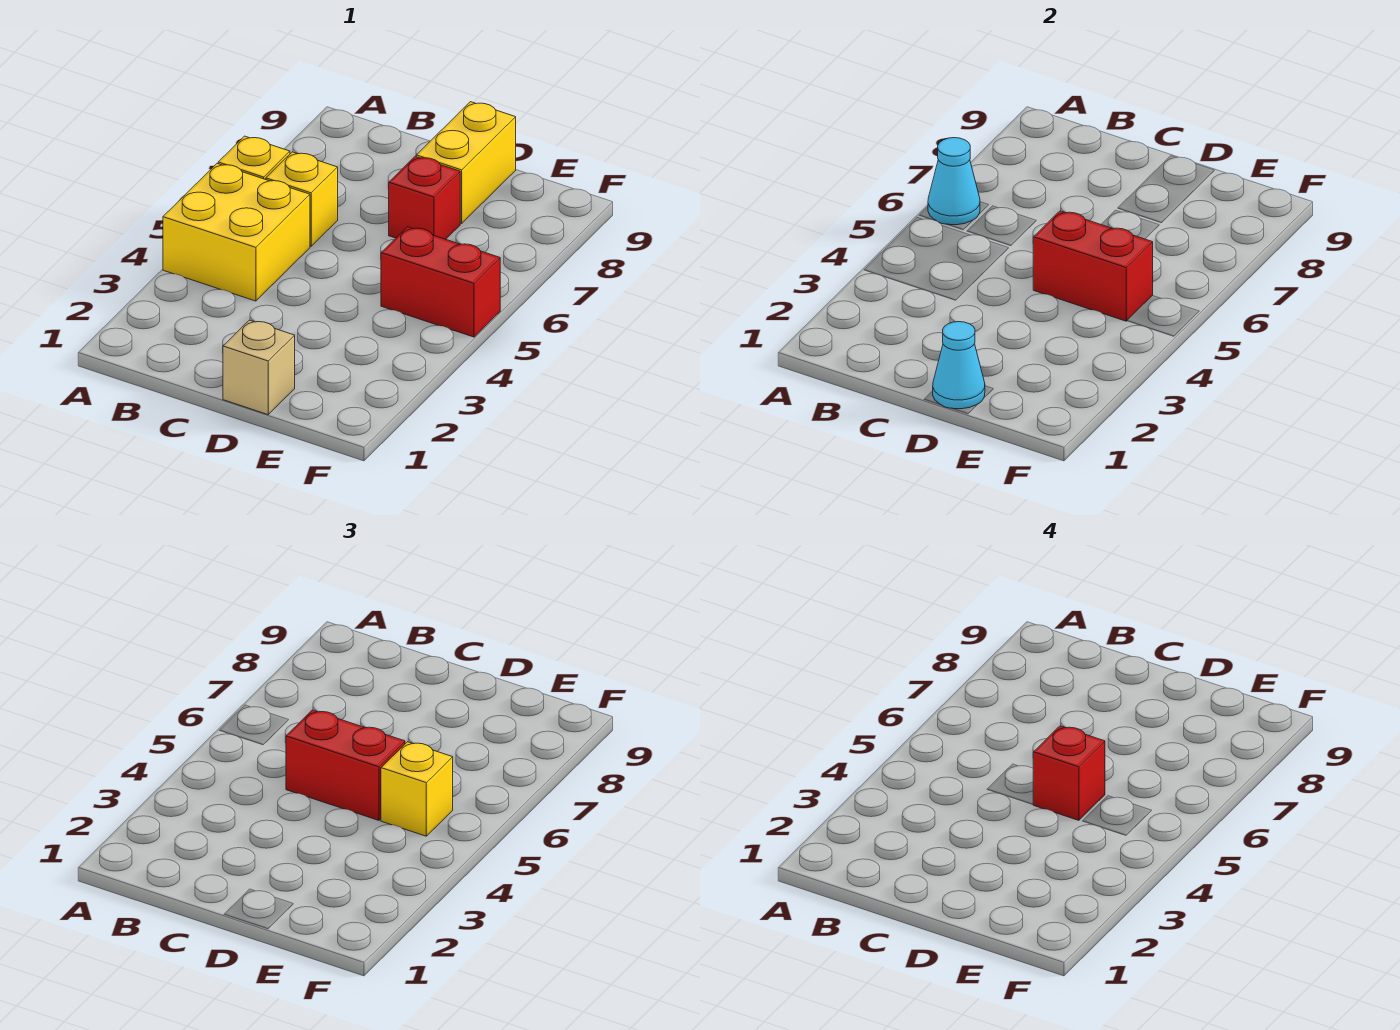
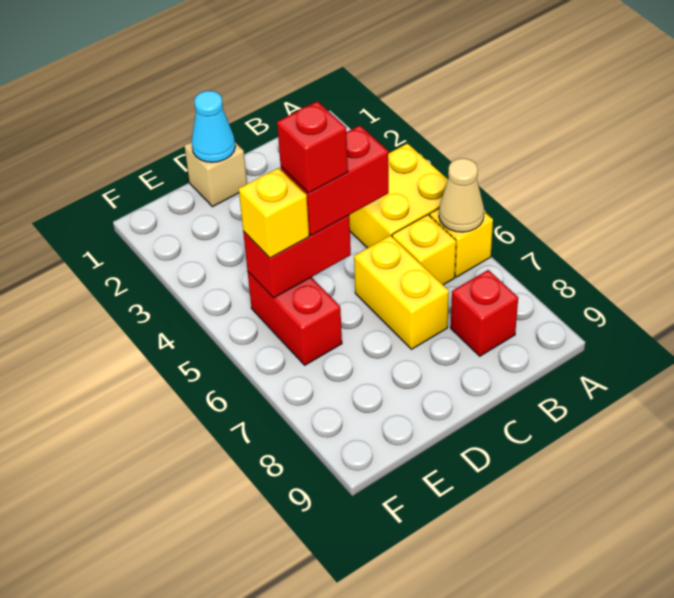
cyan cone A6 level 2 -> tan cone A6 level 2
red brick D7 level 1 -> red brick B8 level 1
yellow brick D8:D9 level 1 -> yellow brick C6:C7 level 1
red brick E5:F5 level 1 -> red brick E5:E6 level 1

